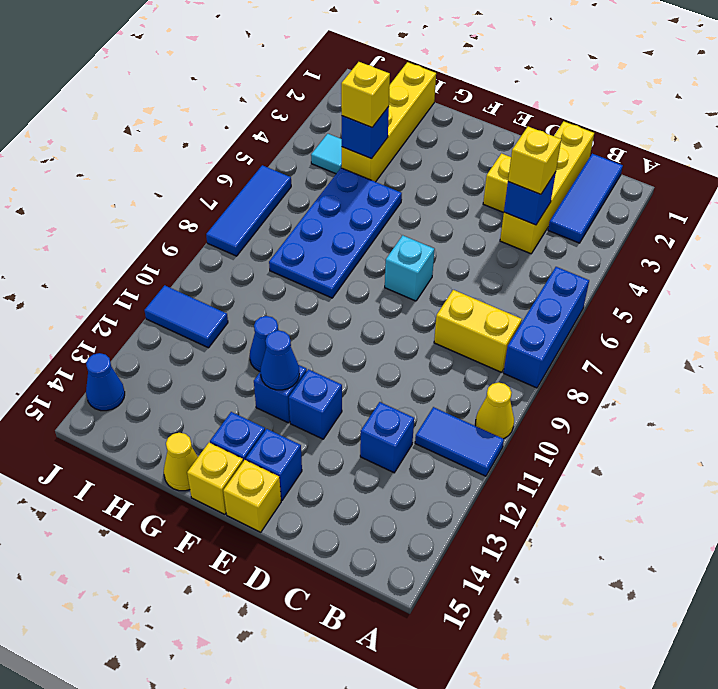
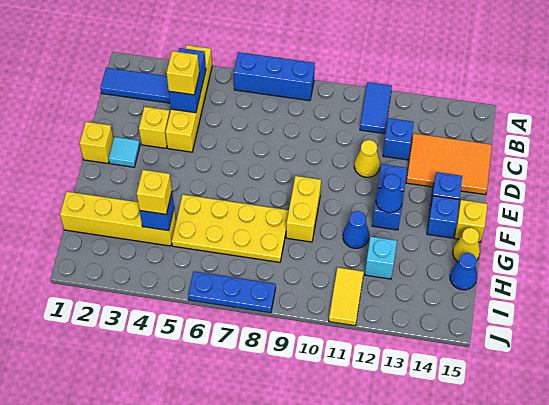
yellow cone A10 level 1 -> yellow cone D11 level 1
yellow brick B8:C8 level 1 -> yellow brick F9:G9 level 1
yellow brick C1:C4 level 1 -> yellow brick A4:D4 level 1
blue brick C4 level 2 -> blue brick B4:C4 level 2
none -> orange tile C13:D15 level 1
cyan brick E7 level 1 -> cyan brick H12 level 1
yellow brick E15 level 1 -> yellow brick E1 level 1
blue plate G5:H8 level 1 -> yellow plate G5:H8 level 1
cyan tile I4 level 1 -> cyan tile E2 level 1
blue tile I11:J11 level 1 -> yellow tile I11:J11 level 1
blue tile J6:J8 level 1 -> blue plate J6:J8 level 1
blue cone J14 level 1 -> blue cone H15 level 1

